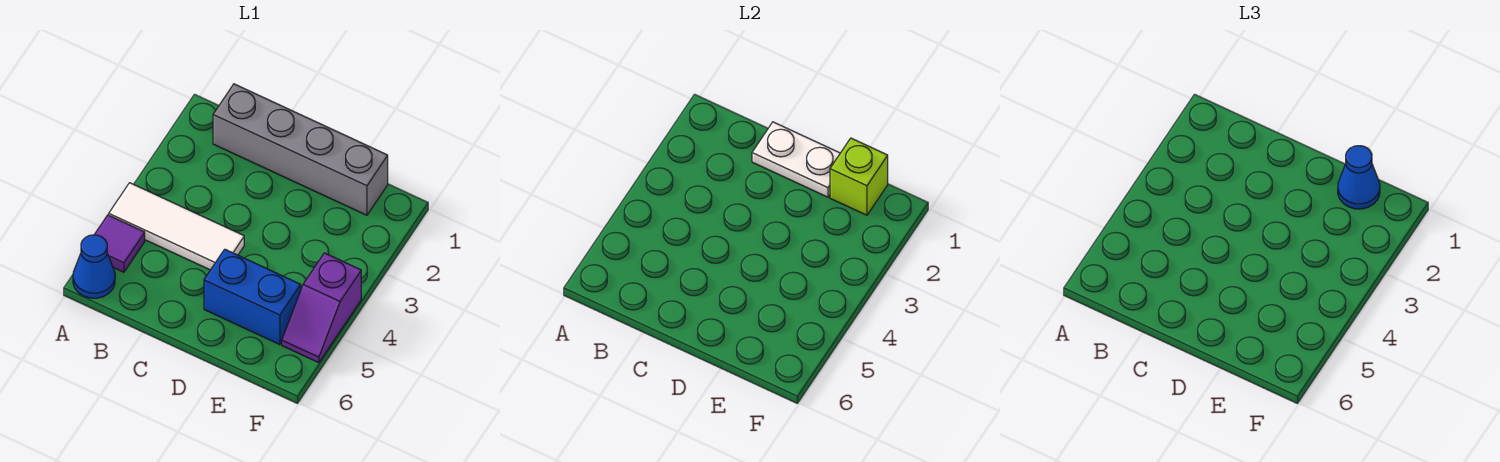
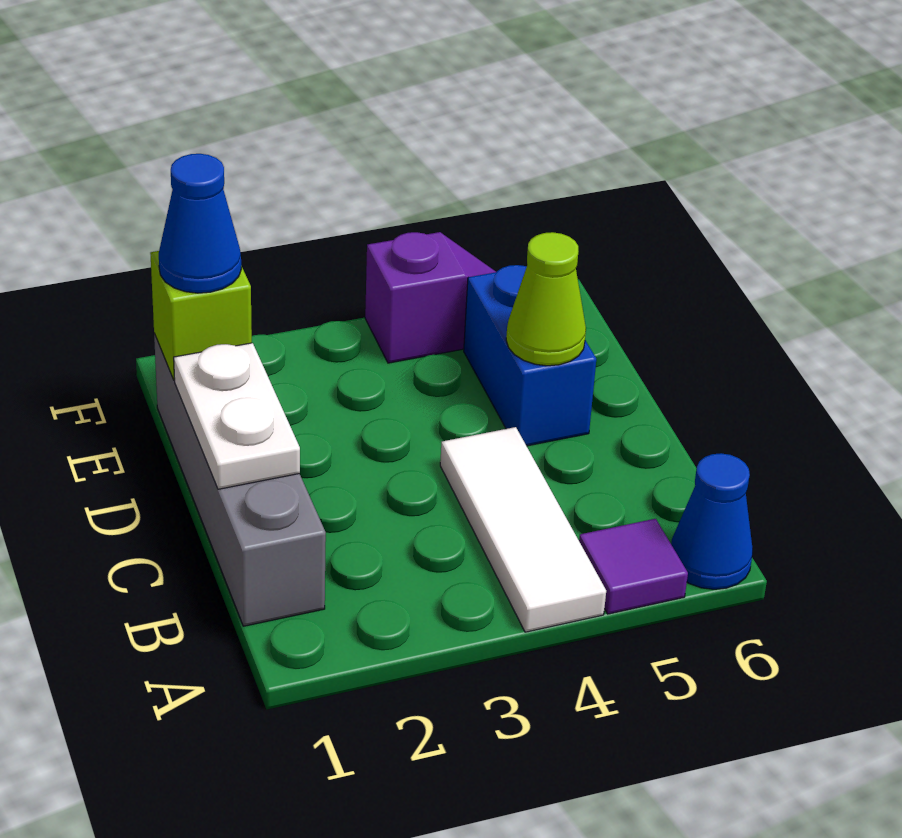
none -> lime cone D5 level 2

